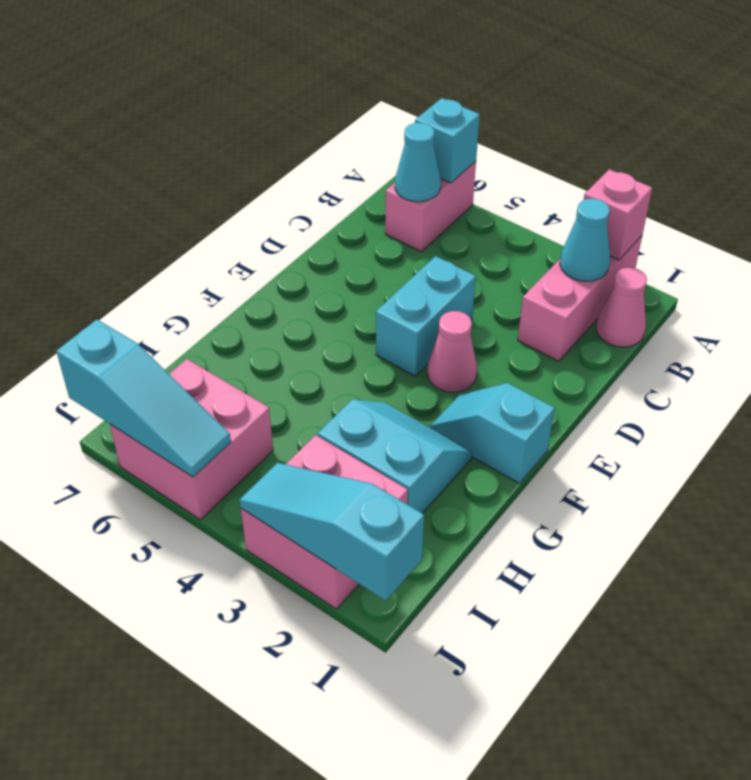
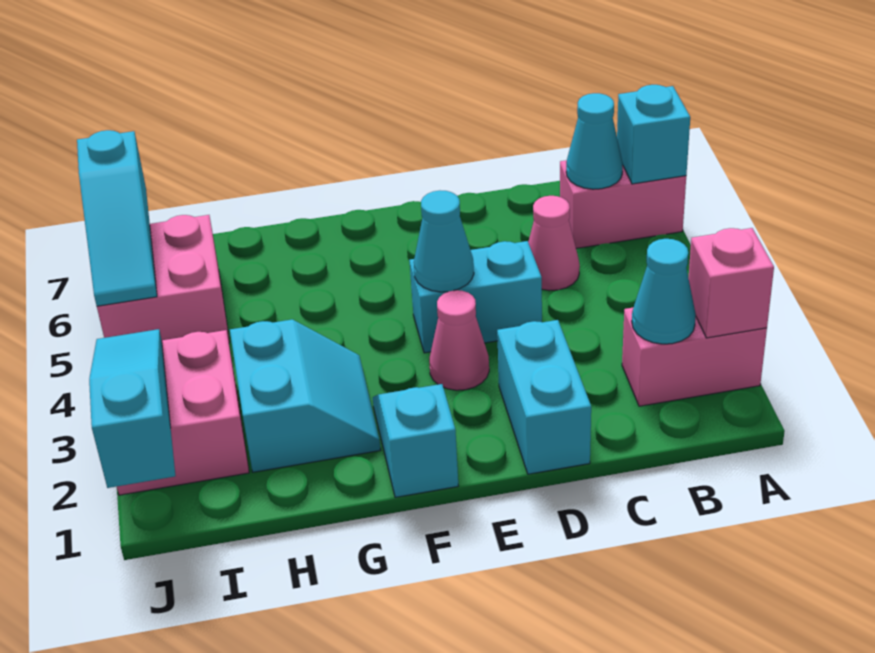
pink brick A2:C2 level 1 -> pink brick A2:B2 level 1
pink cone B1 level 1 -> pink cone C5 level 1
none -> cyan brick D1:D2 level 1
none -> cyan cone E4 level 2

